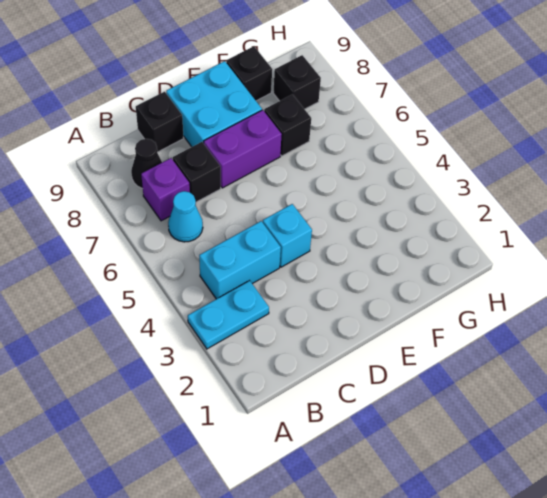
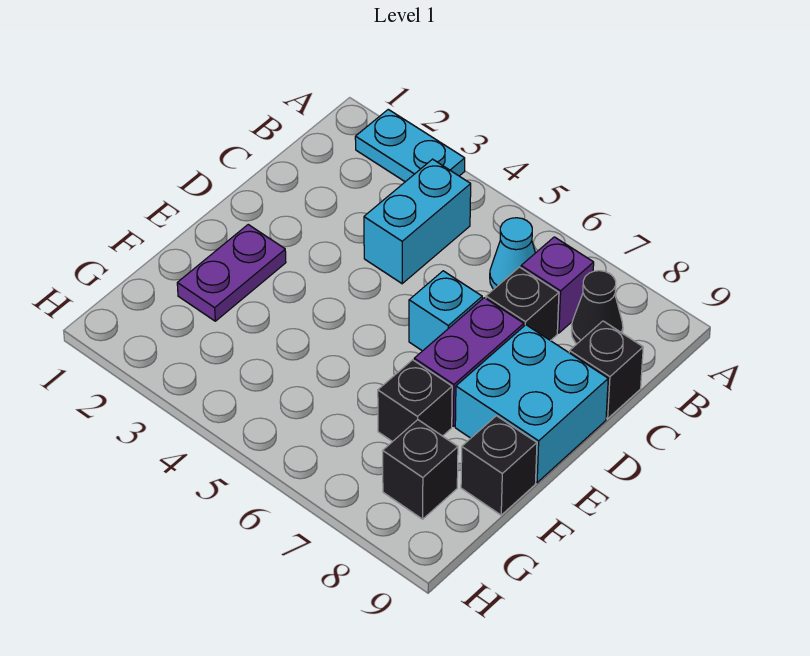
cyan plate A3:B3 level 1 -> cyan plate A2:A3 level 1
cyan brick D4 level 1 -> cyan brick D6 level 1
none -> purple plate E2:F2 level 1

